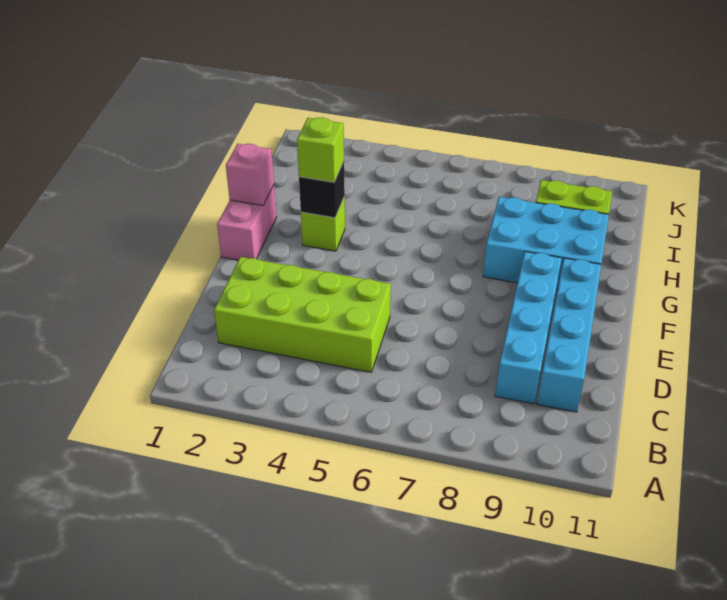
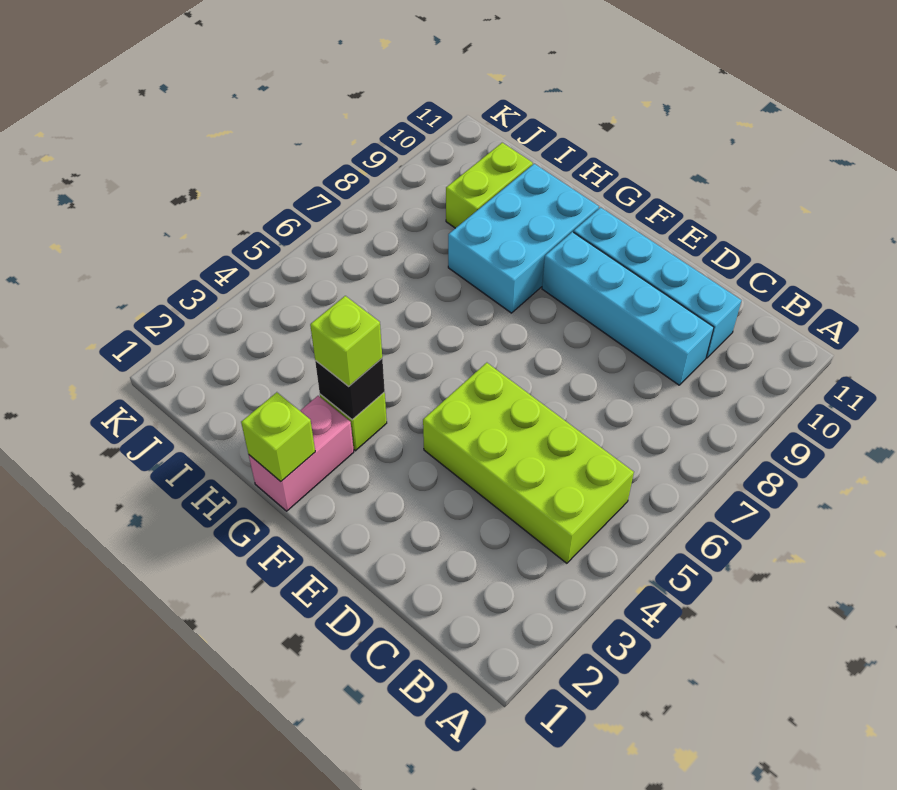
lime brick C2:D5 level 1 -> lime brick B4:E5 level 1
pink brick F1:G1 level 1 -> pink brick G1:G2 level 1
pink brick G1 level 2 -> lime brick G1 level 2

